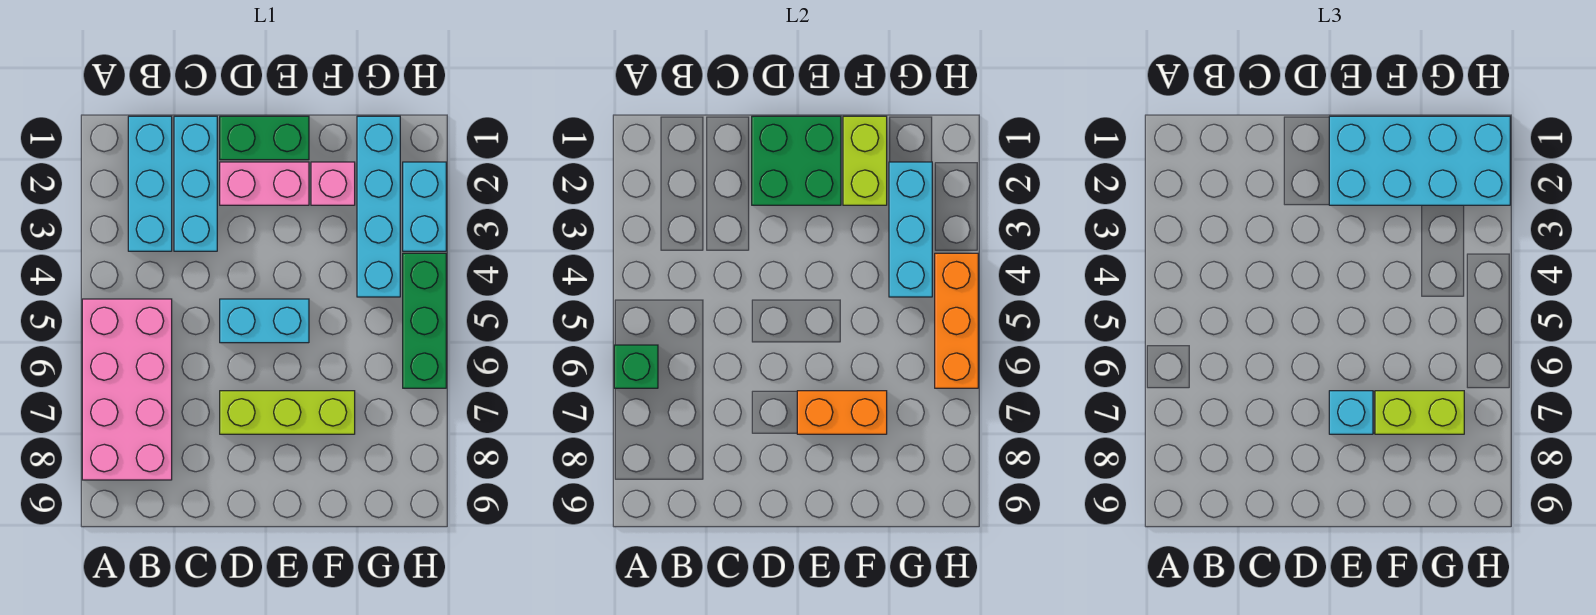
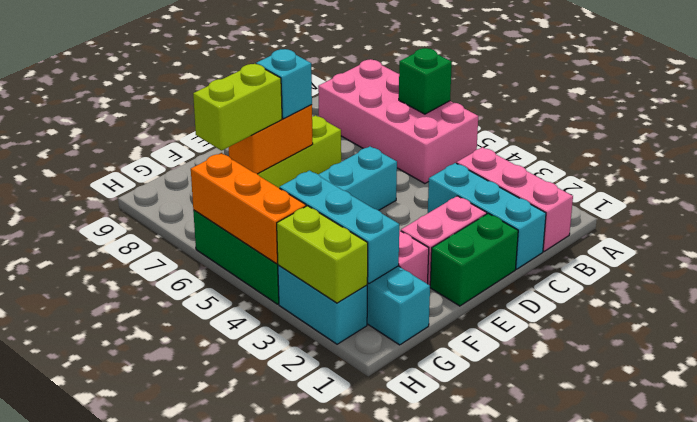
cyan brick B1:B3 level 1 -> pink brick B1:B3 level 1
green brick D1:E2 level 2 -> none
cyan brick E1:H2 level 3 -> none
lime brick F1:F2 level 2 -> lime brick H2:H3 level 2

